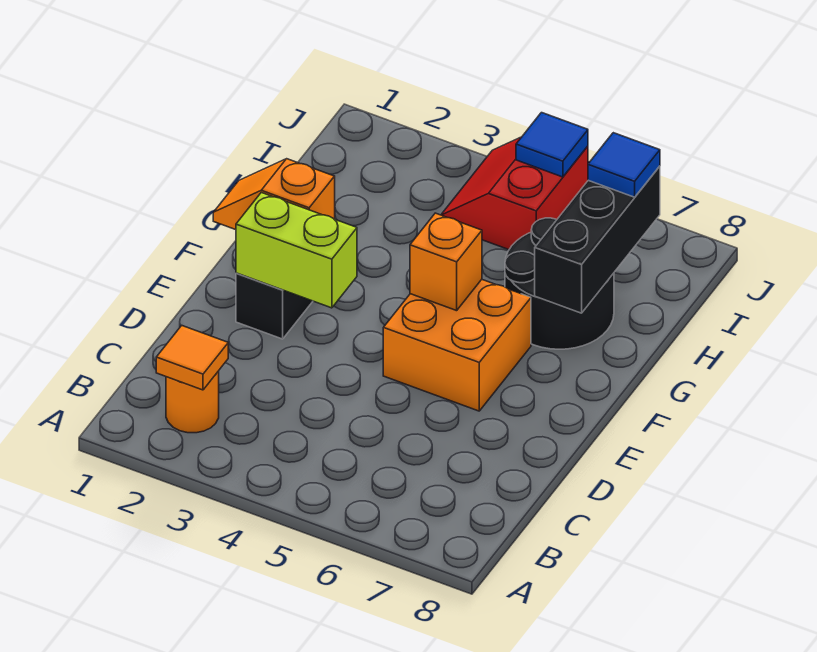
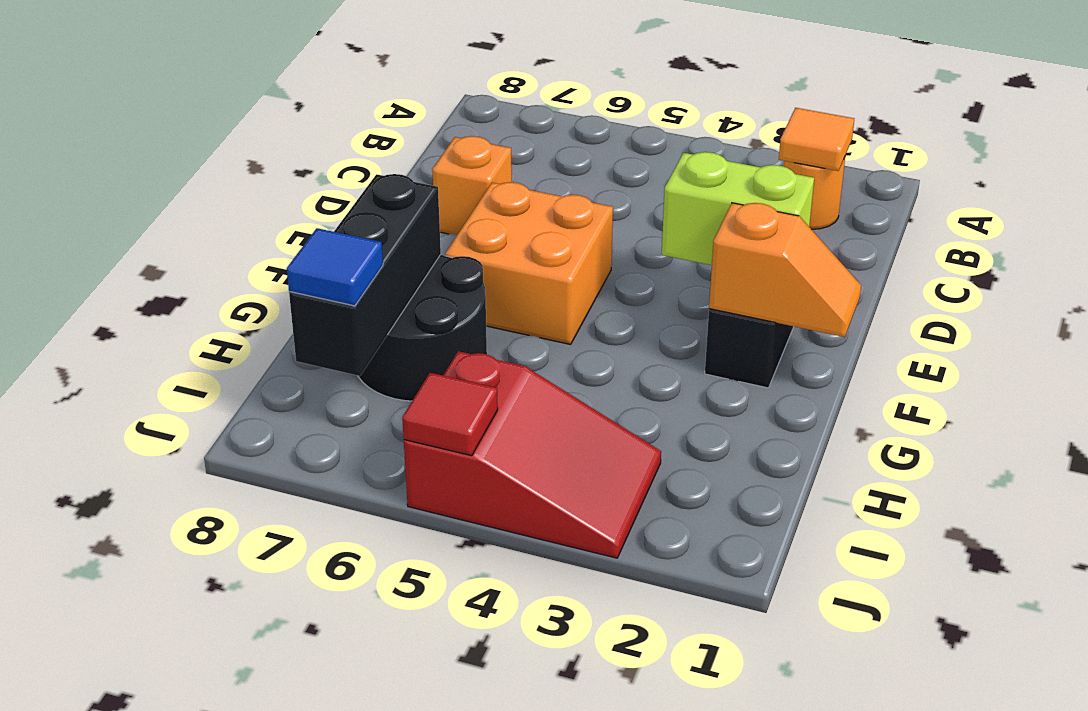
orange brick F5 level 2 -> orange brick D7 level 1
red slope I4:J5 level 1 top 5 -> red slope I3:J5 level 1 top 5
blue tile J5 level 2 -> red tile J5 level 2

